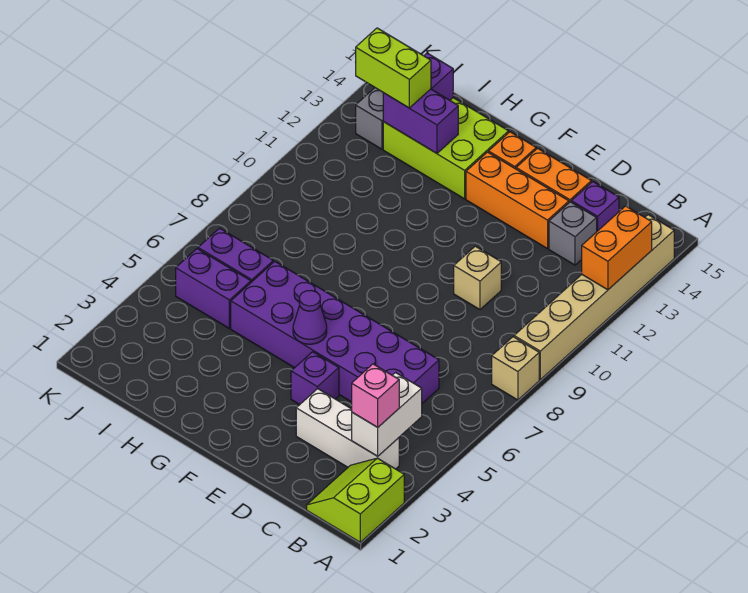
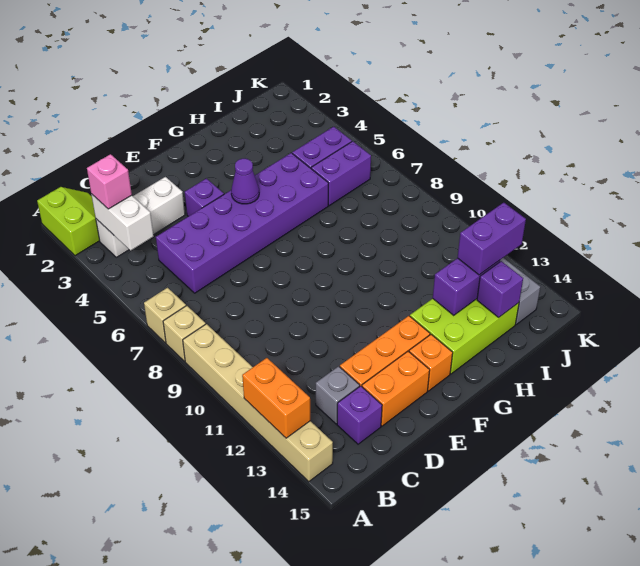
tan brick D10 level 1 -> tan brick A7 level 1
lime brick I13:J13 level 3 -> purple brick I13:J13 level 3

